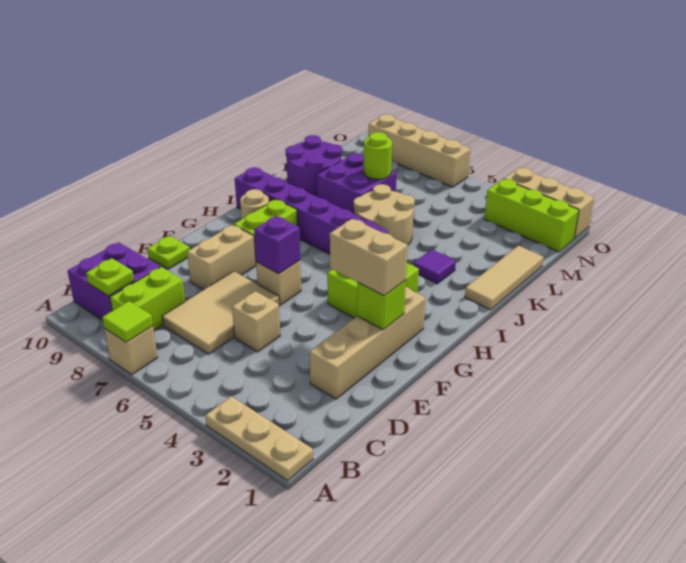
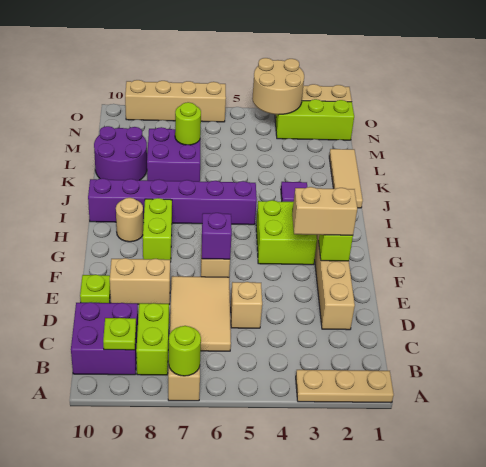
lime tile A7 level 2 -> lime round brick A7 level 2
tan brick E8:F8 level 1 -> tan brick E8:E9 level 1
tan round brick J5:K6 level 1 -> tan round brick N3:O4 level 2

